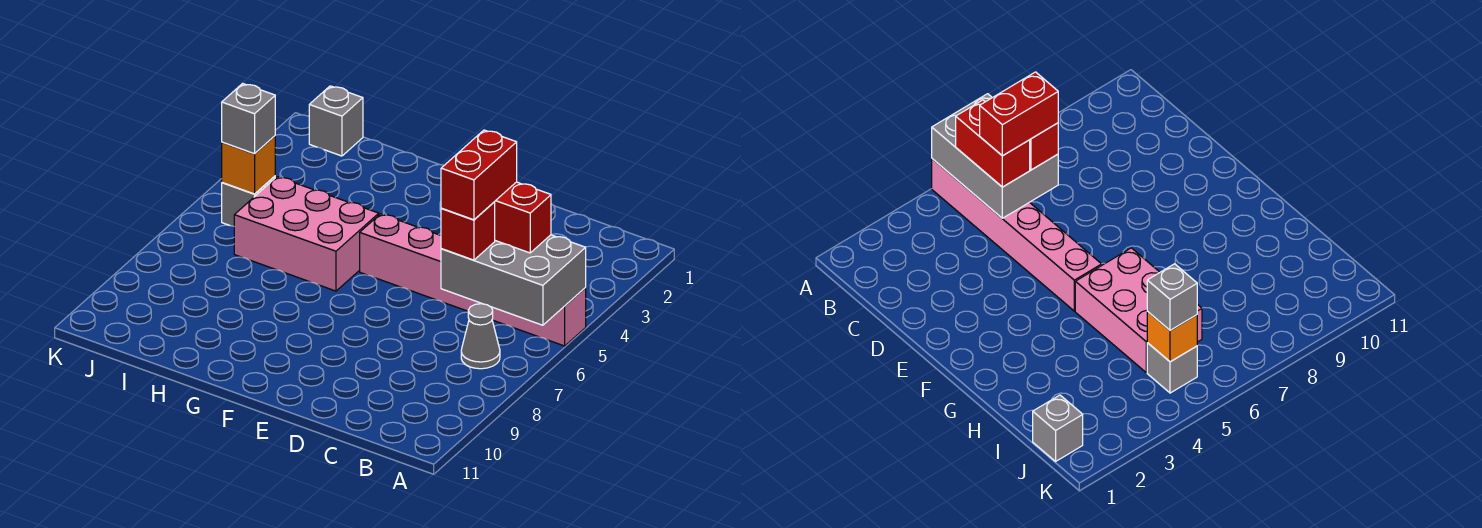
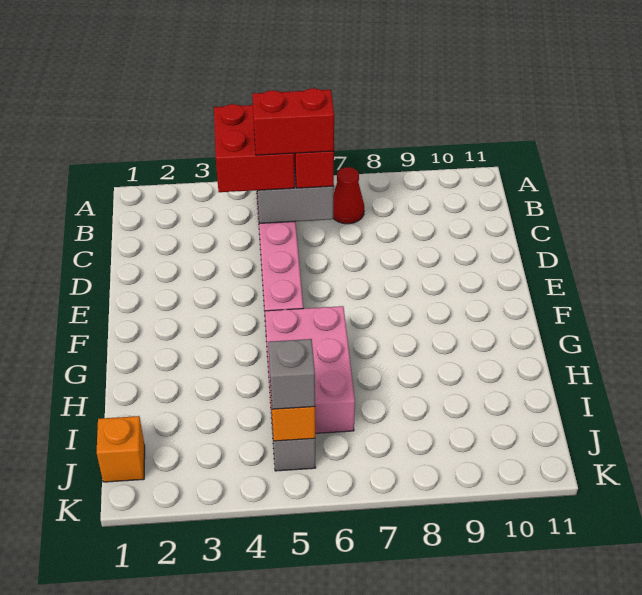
red brick B5:C5 level 3 -> red brick B4:C5 level 3
grey cone B7 level 1 -> red cone B7 level 1
grey brick J1 level 1 -> orange brick J1 level 1

